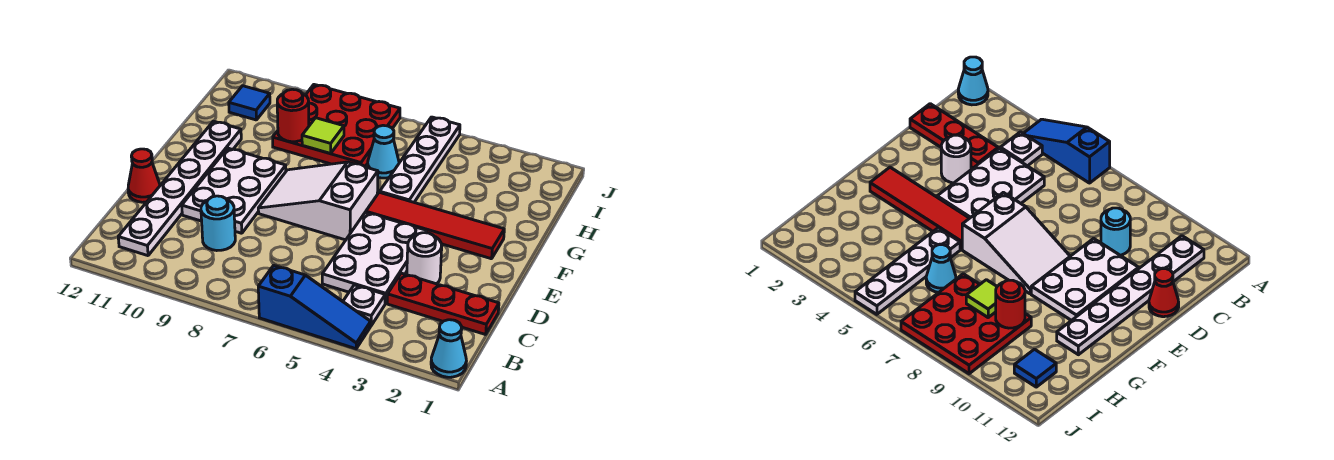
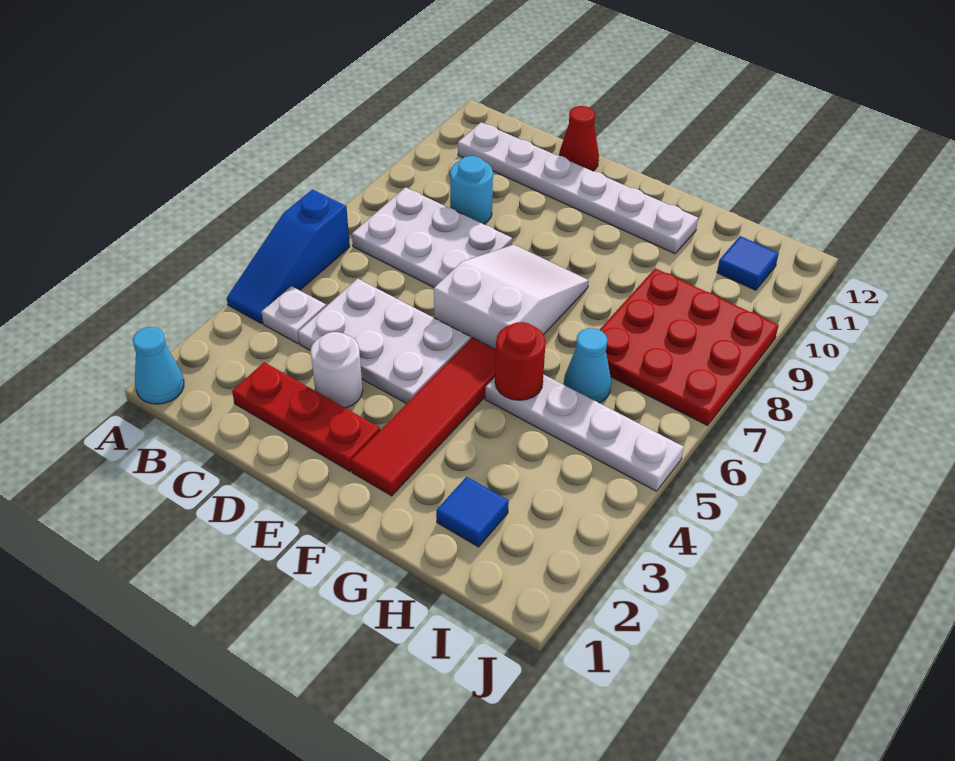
red plate C1:C3 level 1 -> red plate C2:E2 level 1
white plate D9:F10 level 1 -> white plate B7:D8 level 1
none -> blue tile H2 level 1
lime tile H8 level 2 -> none
red round brick H9 level 2 -> red round brick G5 level 2

